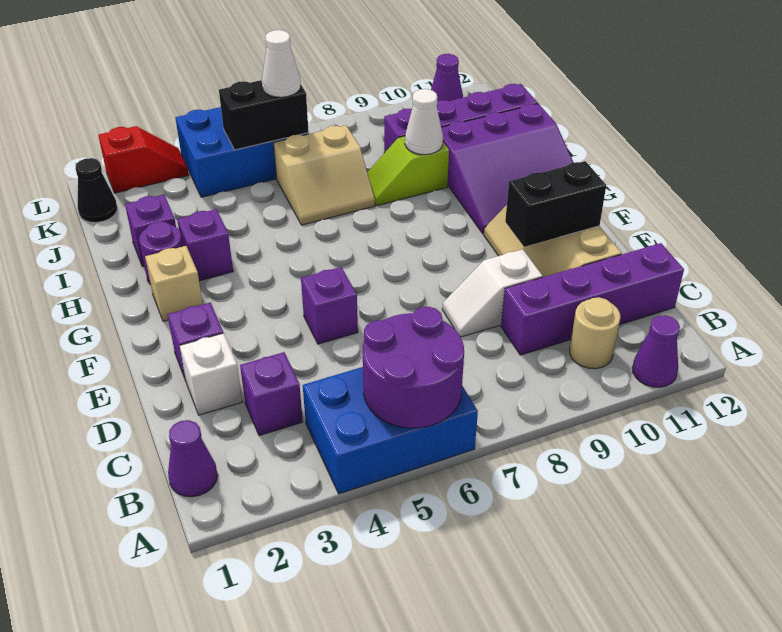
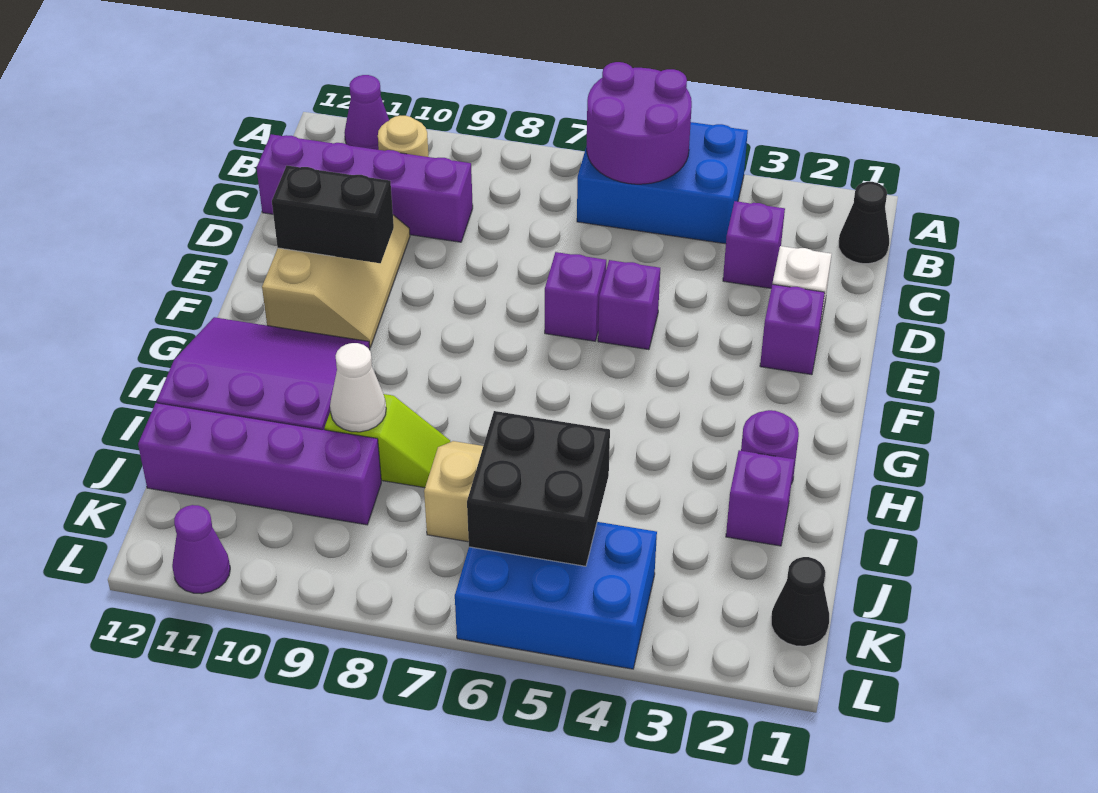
purple cone B1 level 1 -> black cone B1 level 1
white slope D8:D9 level 1 top 9 -> none
tan brick G2 level 1 -> none
purple brick H3 level 1 -> purple brick E6 level 1
black brick K5:K6 level 2 -> black brick J5:K6 level 2
white cone K6 level 3 -> none
red slope L2:L3 level 1 top 2 -> none

